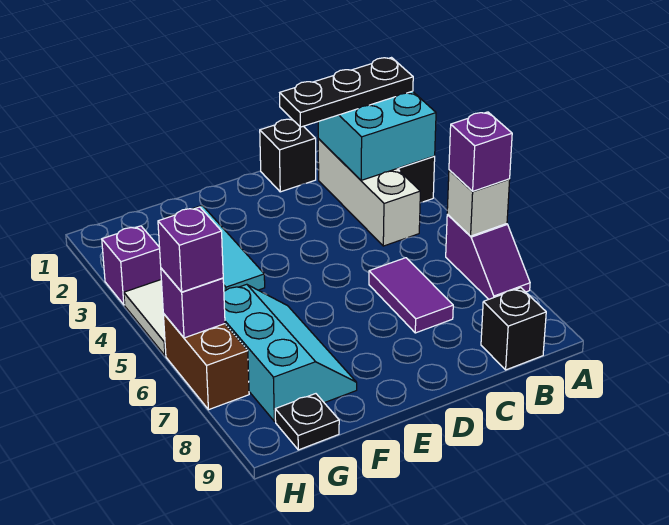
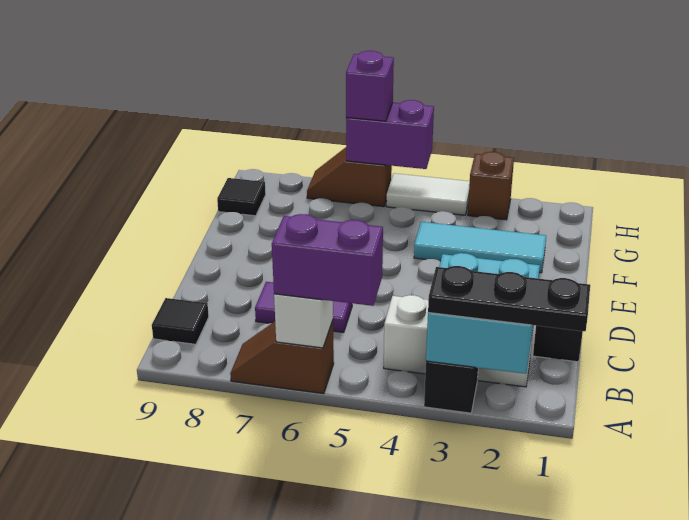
black plate A2:C2 level 3 -> black plate A1:A3 level 3
purple slope A6:A7 level 1 top 6 -> brown slope A6:A7 level 1 top 6
purple brick A6 level 3 -> purple brick A5:A6 level 3
black brick B9 level 1 -> black tile B9 level 1
cyan slope F6:G8 level 1 top G -> none
black plate G9 level 1 -> black tile G9 level 1
purple brick H3 level 1 -> brown brick H3 level 1
brown brick H6:H7 level 1 -> brown slope H6:H7 level 1 top 6
purple brick H6 level 2 -> purple brick H5:H6 level 2

